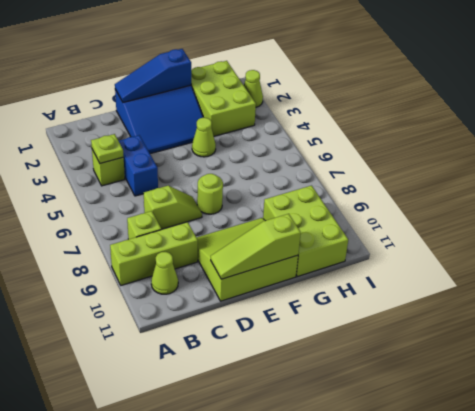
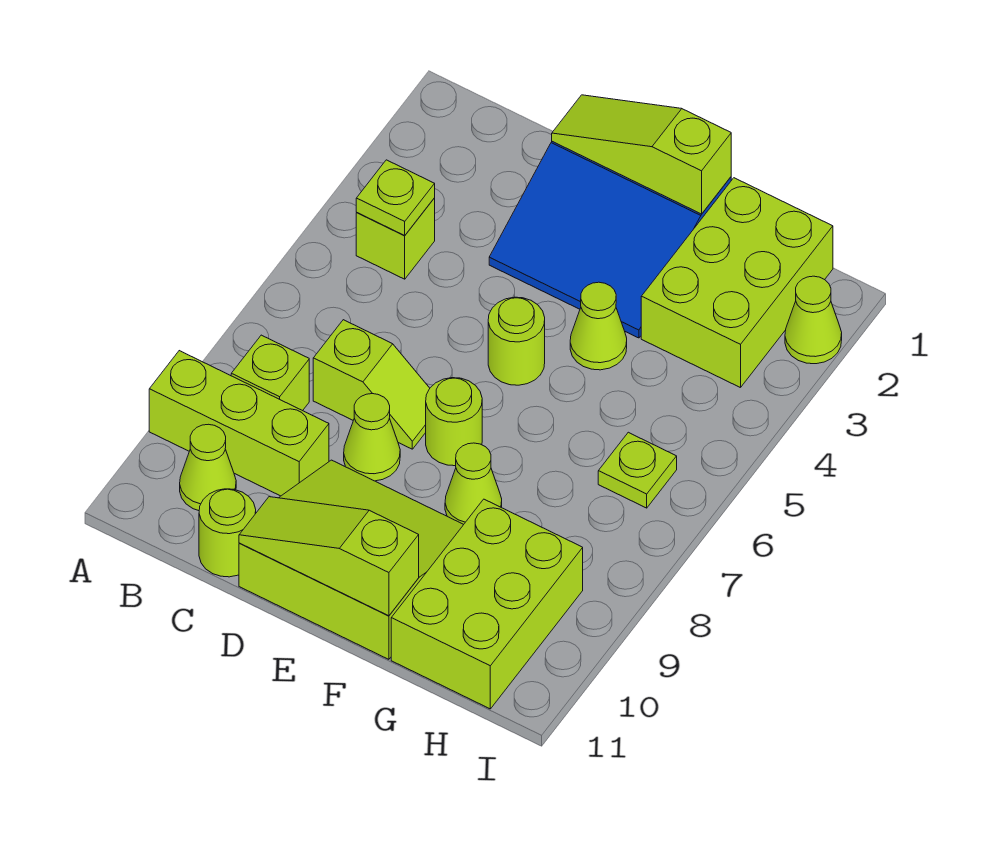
blue brick C4:C5 level 1 -> none
none -> lime round brick C11 level 1
blue slope D1:F1 level 2 top F -> lime slope D1:F1 level 2 top F
none -> lime cone D8 level 1
none -> lime round brick E5 level 1
none -> lime cone F8 level 1
none -> lime plate H6 level 1

